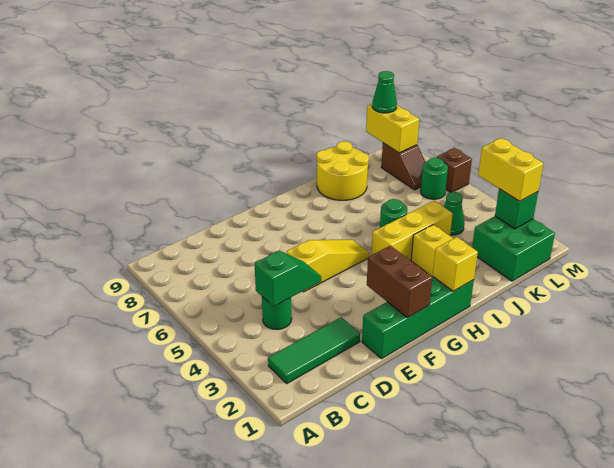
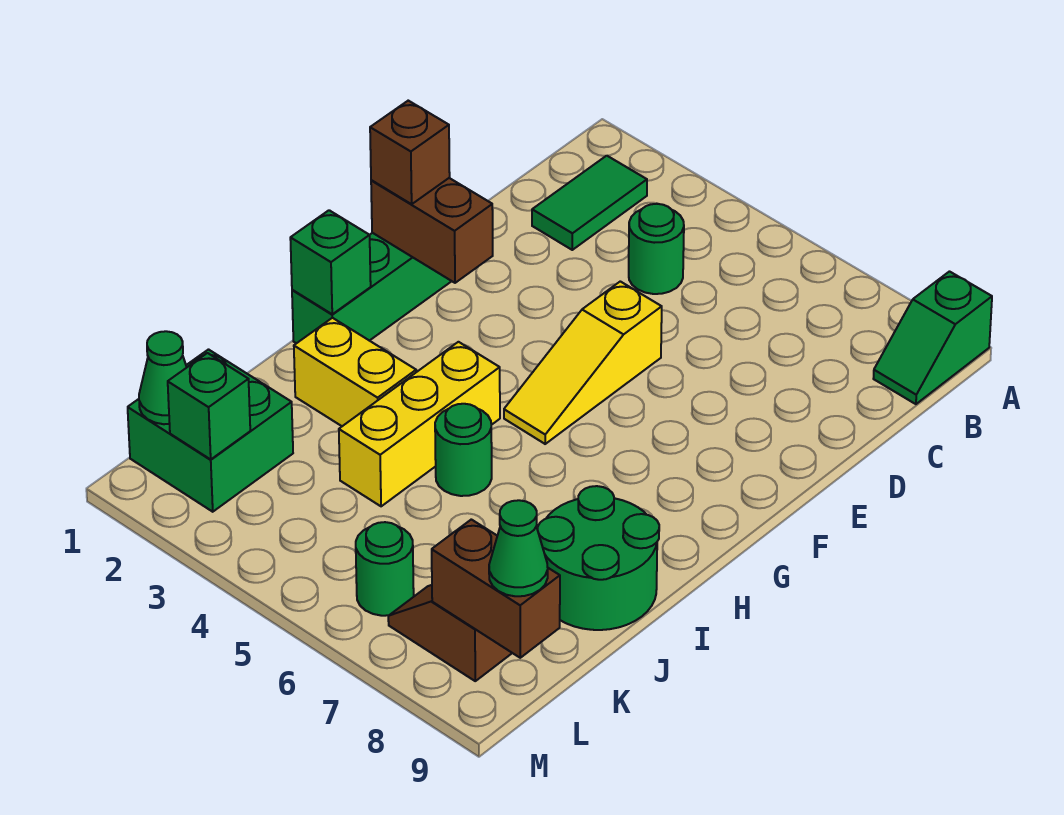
green tile B2:D2 level 1 -> green tile B2:C2 level 1
green slope C4:D4 level 2 top C -> green slope A9:B9 level 1 top A
yellow brick H1 level 2 -> green brick H1 level 2
yellow round brick I8:J9 level 1 -> green round brick I8:J9 level 1
green cone K4 level 1 -> green cone L1 level 2
yellow brick L2:L3 level 3 -> none
yellow brick L8:L9 level 2 -> brown brick L8:L9 level 2
brown brick M6 level 1 -> brown brick F1 level 3

